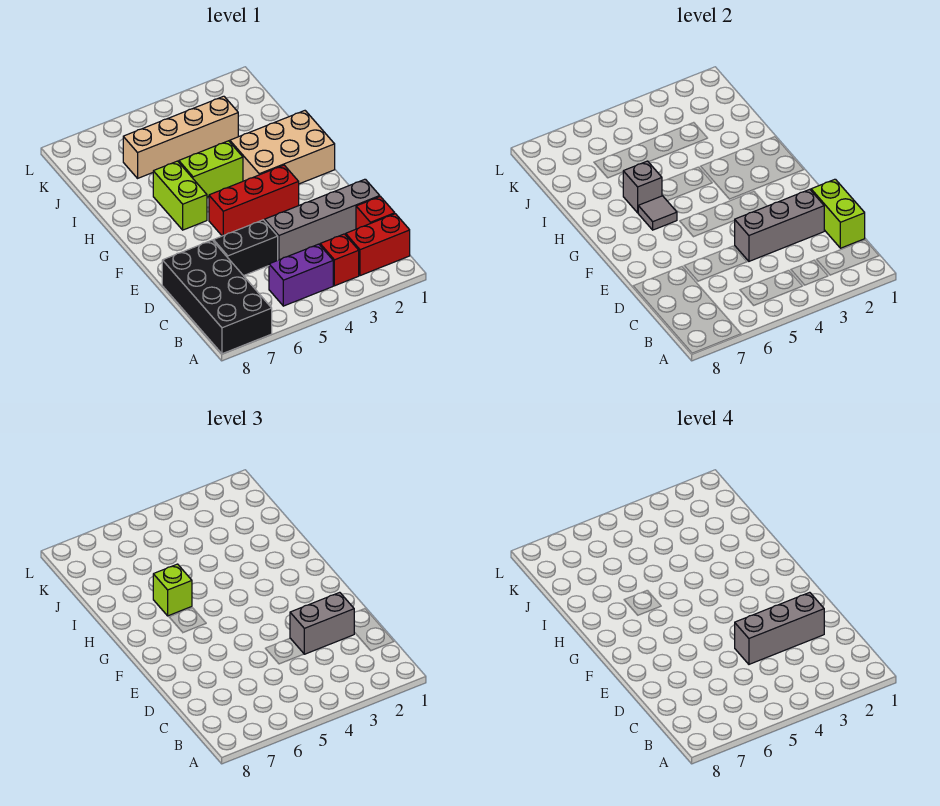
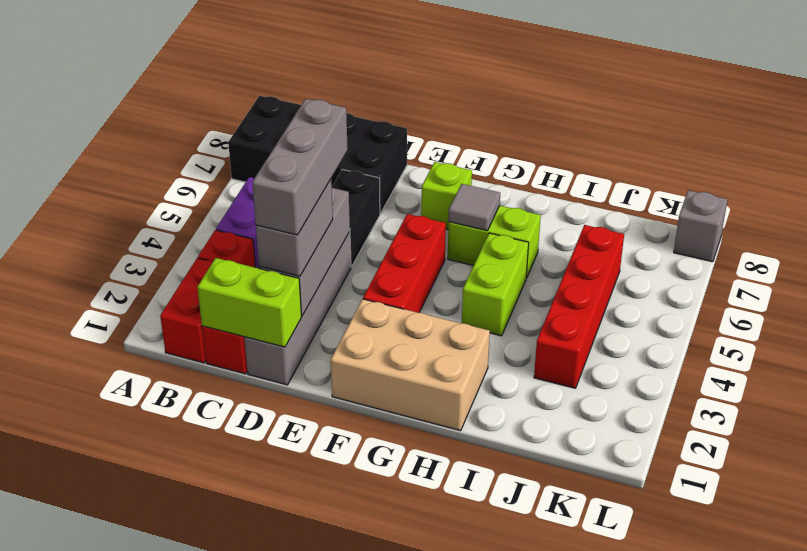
tan brick G1:H3 level 1 -> tan brick F1:H2 level 1
grey brick H6 level 2 -> grey brick L8 level 1
lime brick H6 level 3 -> lime brick F7 level 1
tan brick J3:J6 level 1 -> red brick J3:J6 level 1

